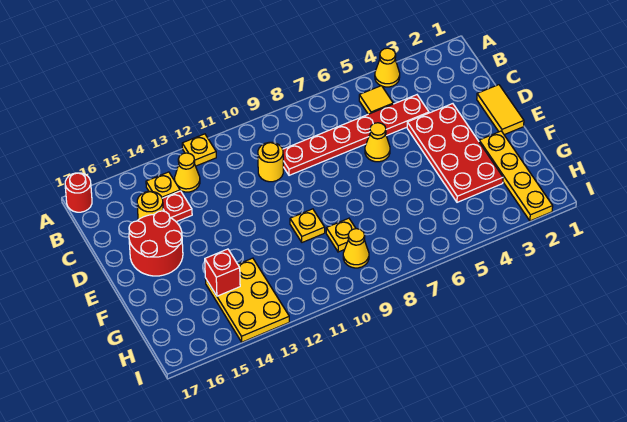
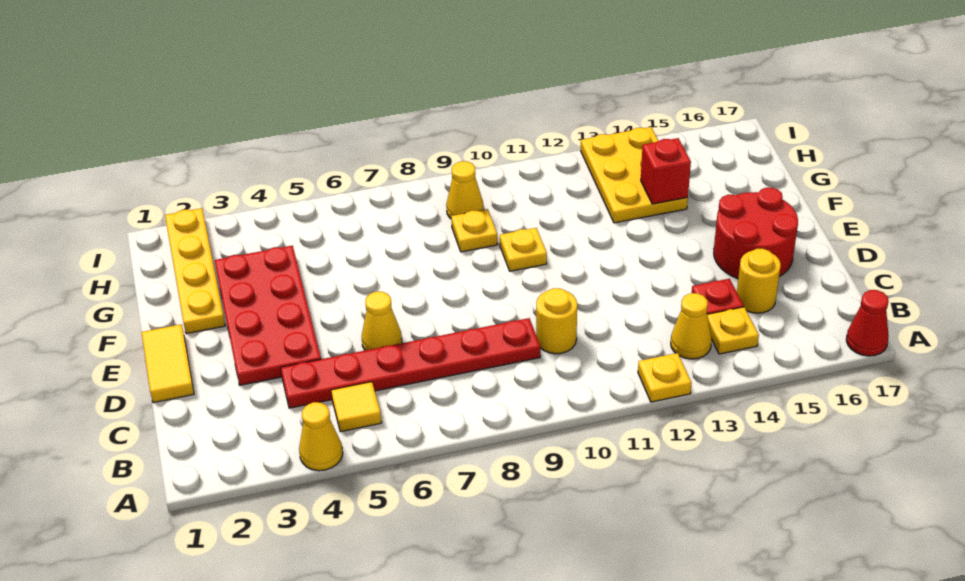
red round brick A17 level 1 -> red cone A17 level 1

